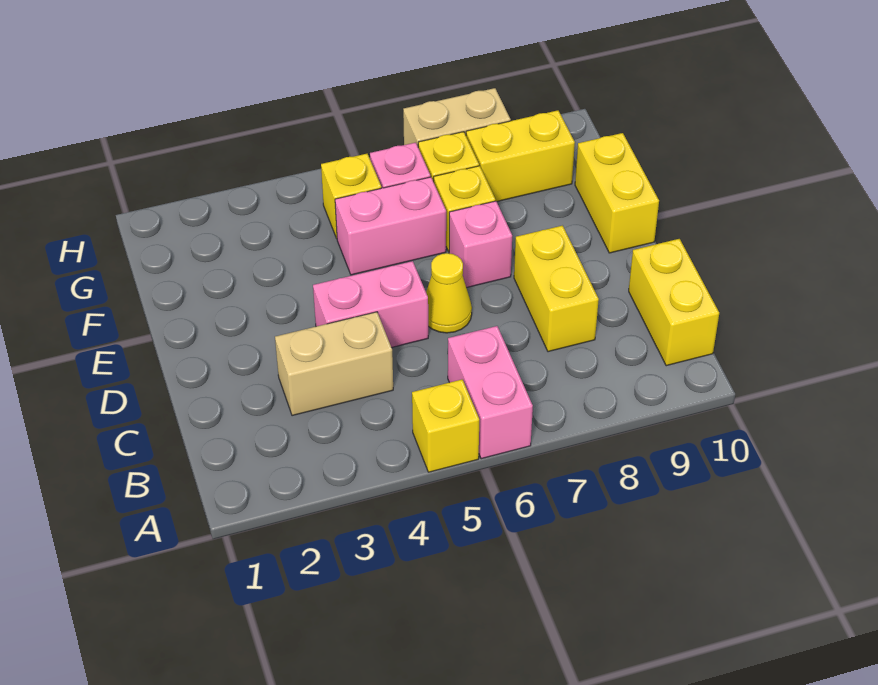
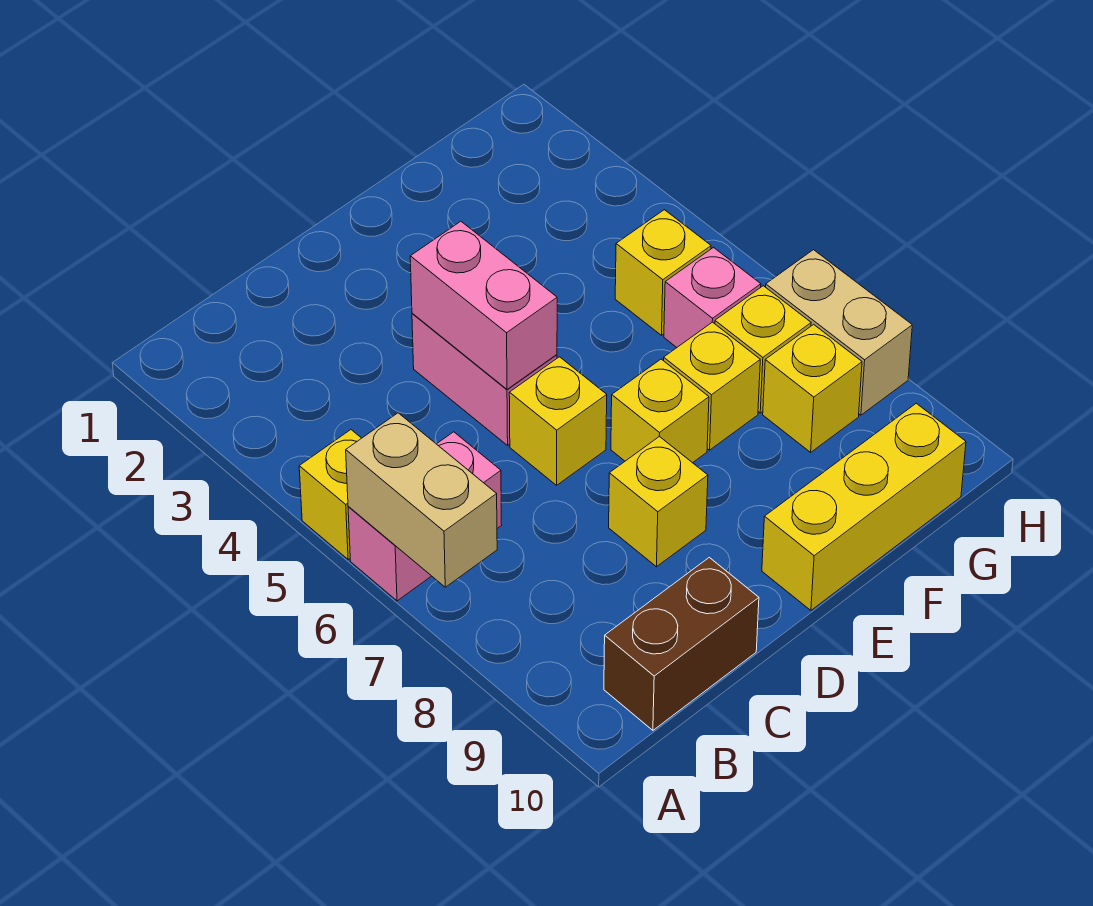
yellow brick B10:C10 level 1 -> brown brick B10:C10 level 1
tan brick C3:C4 level 1 -> tan brick A6:A7 level 2
yellow brick C8:D8 level 1 -> yellow brick D8 level 1
yellow cone D6 level 1 -> yellow brick D6 level 1
pink brick E7 level 1 -> yellow brick E7 level 1
yellow brick E10:F10 level 1 -> yellow brick E10:G10 level 1
pink brick F5:F6 level 1 -> pink brick D4:D5 level 2
yellow brick G8:G9 level 1 -> yellow brick G8 level 1

